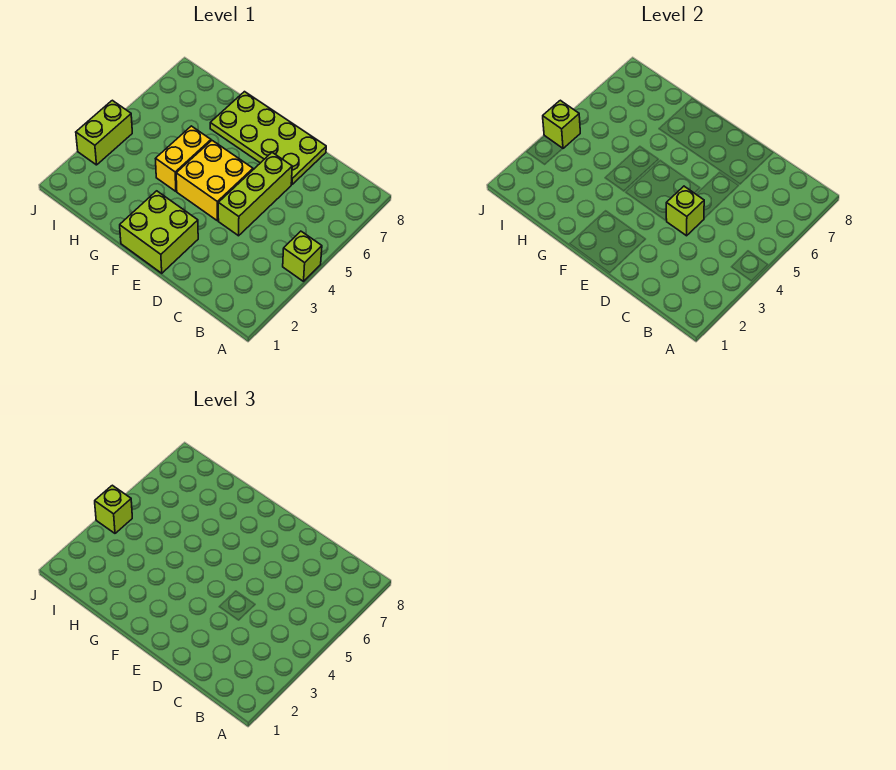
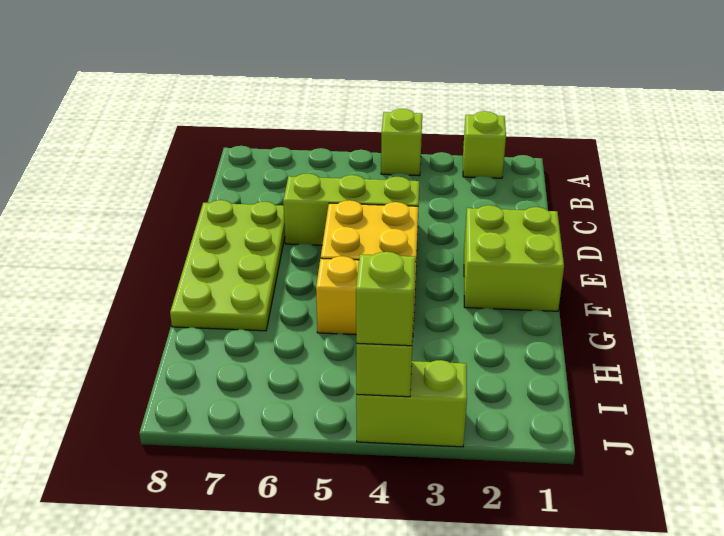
lime brick D4 level 2 -> lime brick A2 level 1

